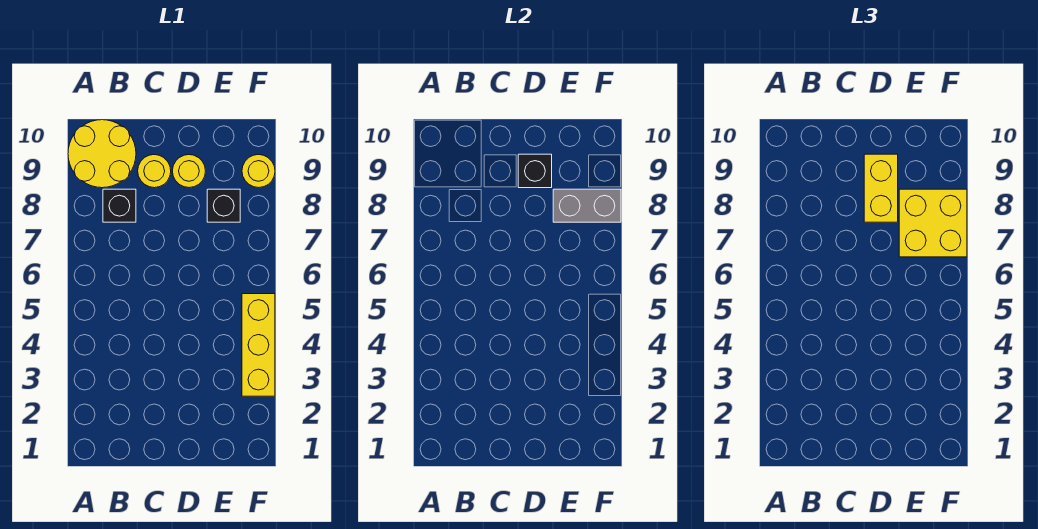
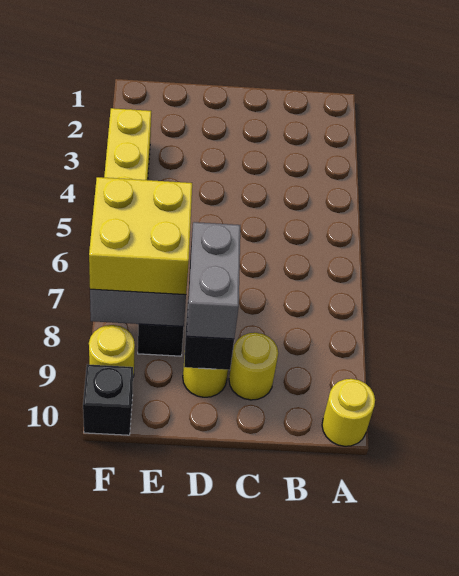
yellow round brick A9:B10 level 1 -> yellow round brick A10 level 1
black brick B8 level 1 -> black brick F10 level 1
yellow brick D8:D9 level 3 -> grey brick D8:D9 level 3

